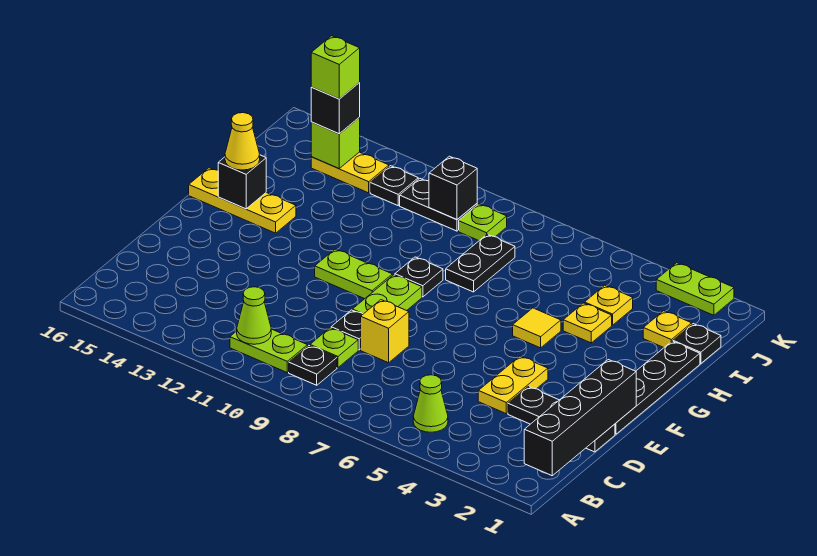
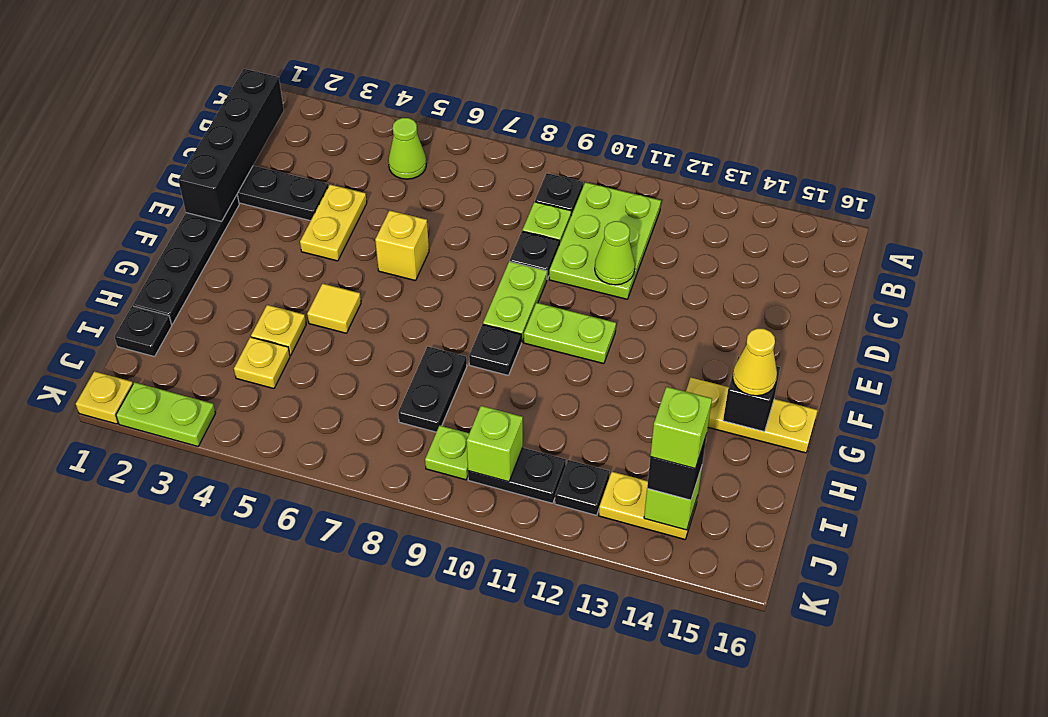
lime plate B10:B11 level 1 -> lime plate B10:D11 level 1
lime cone B11 level 2 -> lime cone D11 level 2
yellow brick D8 level 1 -> yellow brick E6 level 1
yellow plate I2 level 1 -> yellow plate K1 level 1
black brick J10 level 2 -> lime brick J10 level 2

